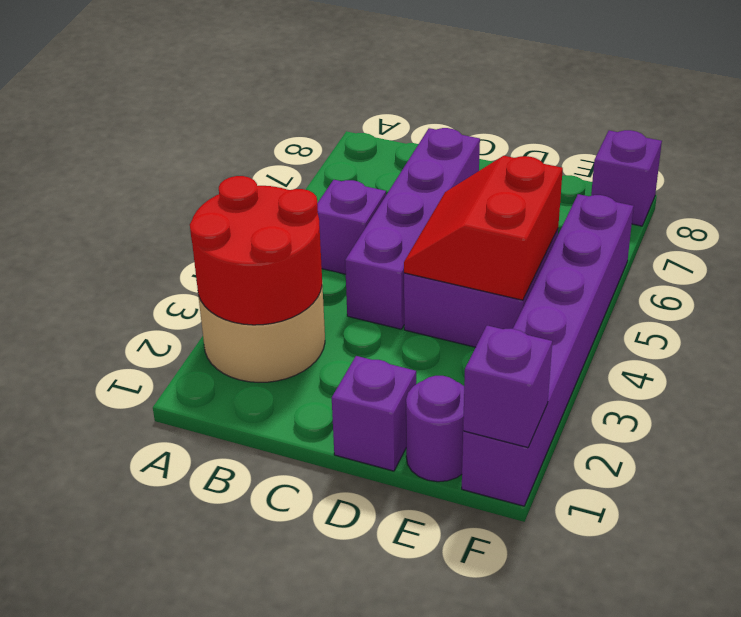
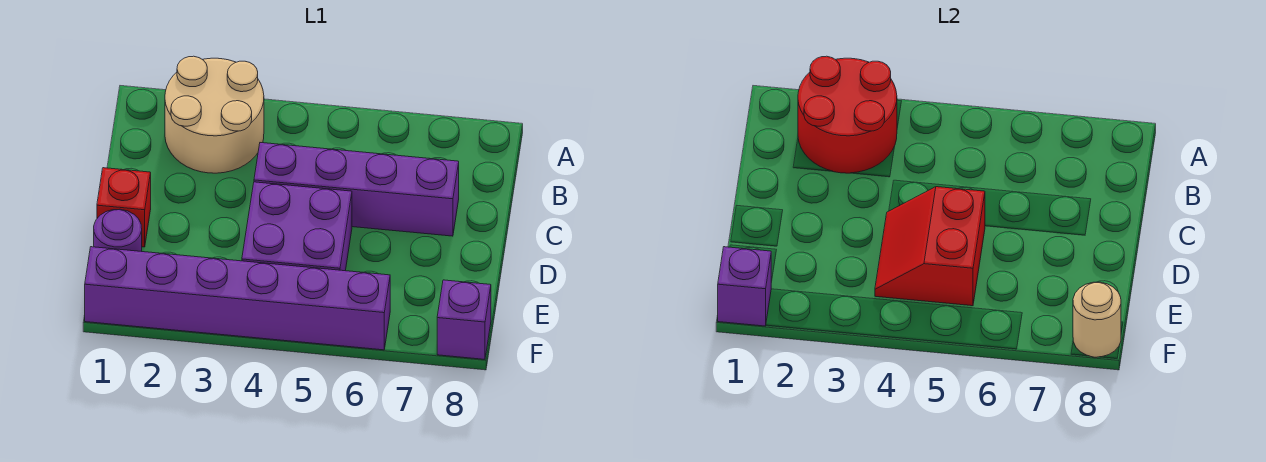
purple brick B5 level 1 -> none
purple brick D1 level 1 -> red brick D1 level 1
red slope D4:E5 level 2 top E -> red slope D4:E5 level 2 top 5
none -> tan round brick F8 level 2

